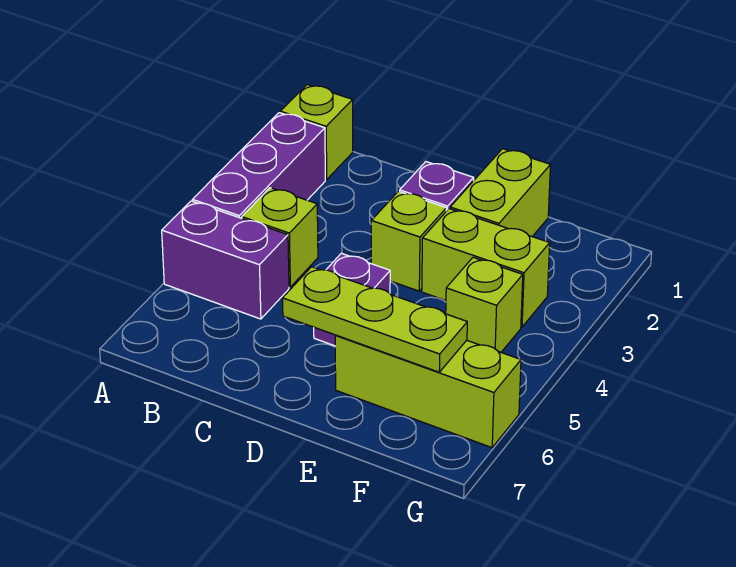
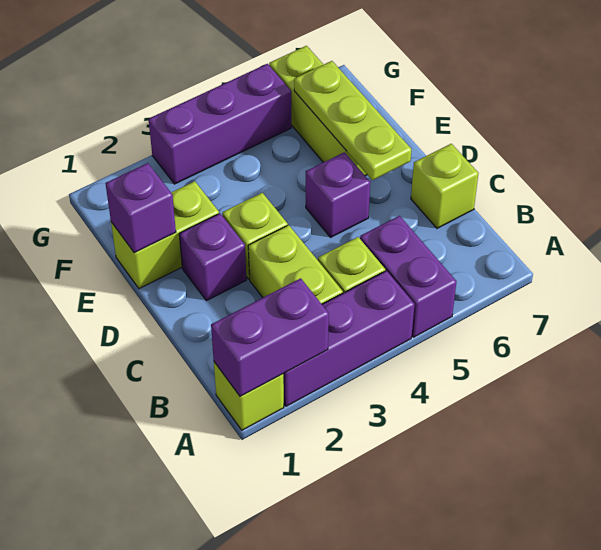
none -> purple brick A1:A2 level 2
none -> purple brick E1 level 2
lime brick E3:F3 level 1 -> lime brick B3:C3 level 1
lime brick F4 level 1 -> lime brick C7 level 1
none -> purple brick G3:G5 level 1

